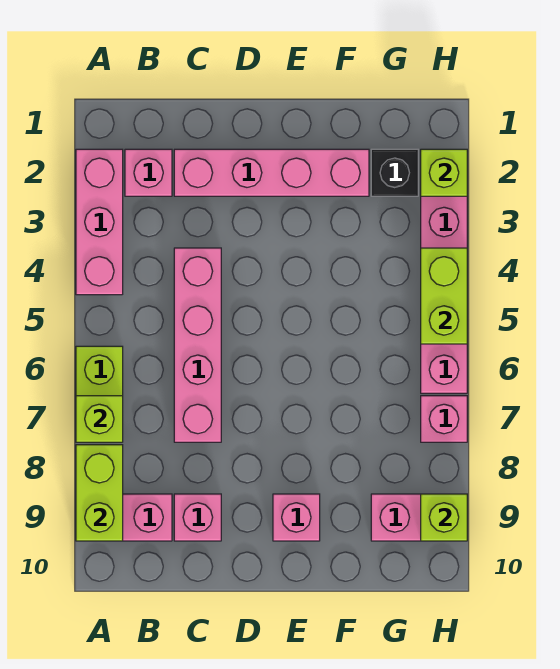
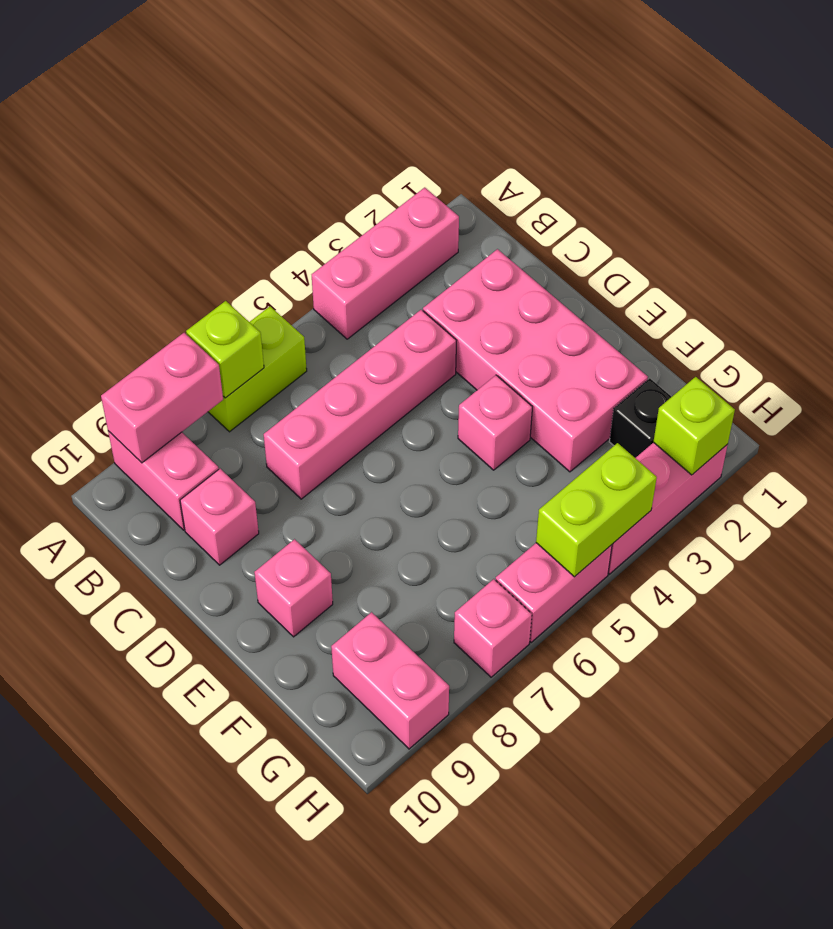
lime brick A8:A9 level 2 -> pink brick A8:A9 level 2
pink brick B2 level 1 -> pink brick E4 level 1
pink brick C2:F2 level 1 -> pink brick C2:F3 level 1
lime brick H9 level 2 -> none

